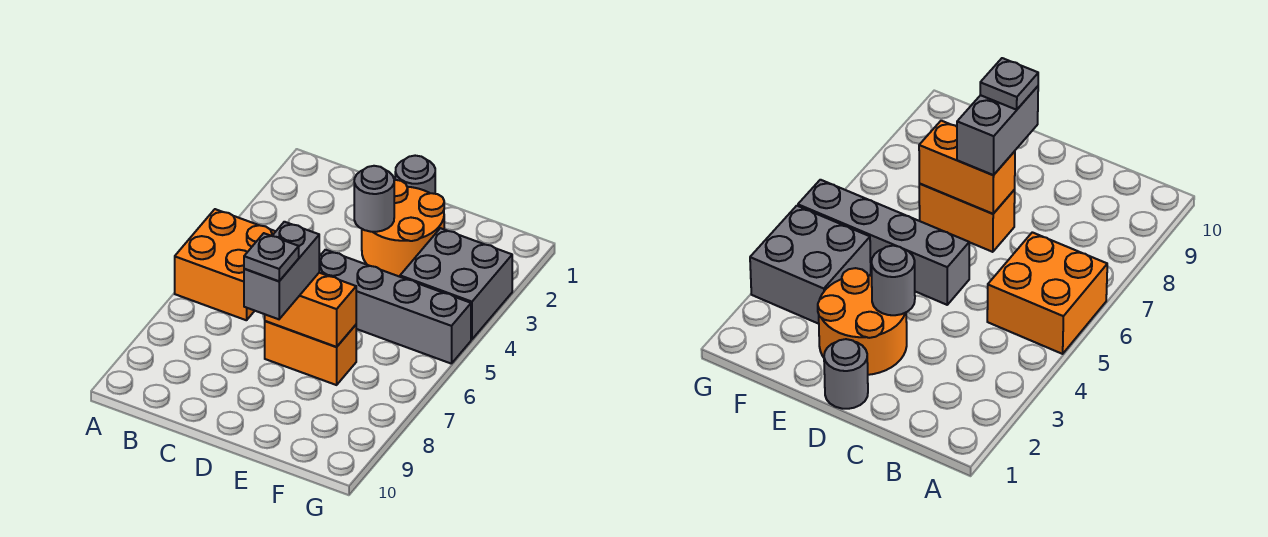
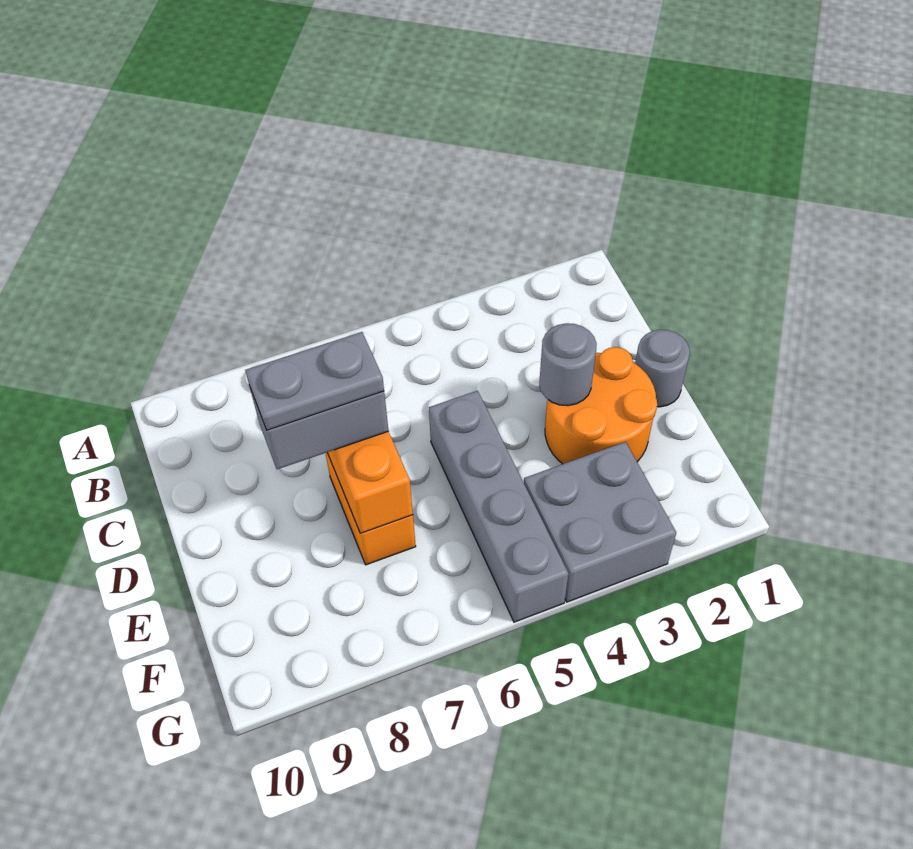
orange brick A5:B6 level 1 -> none
grey plate D8 level 4 -> grey plate D7:D8 level 4

